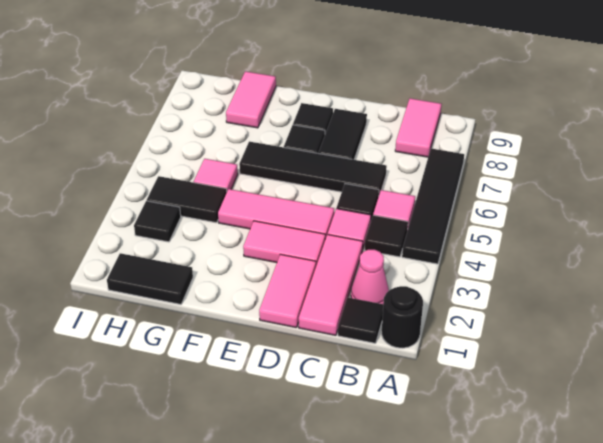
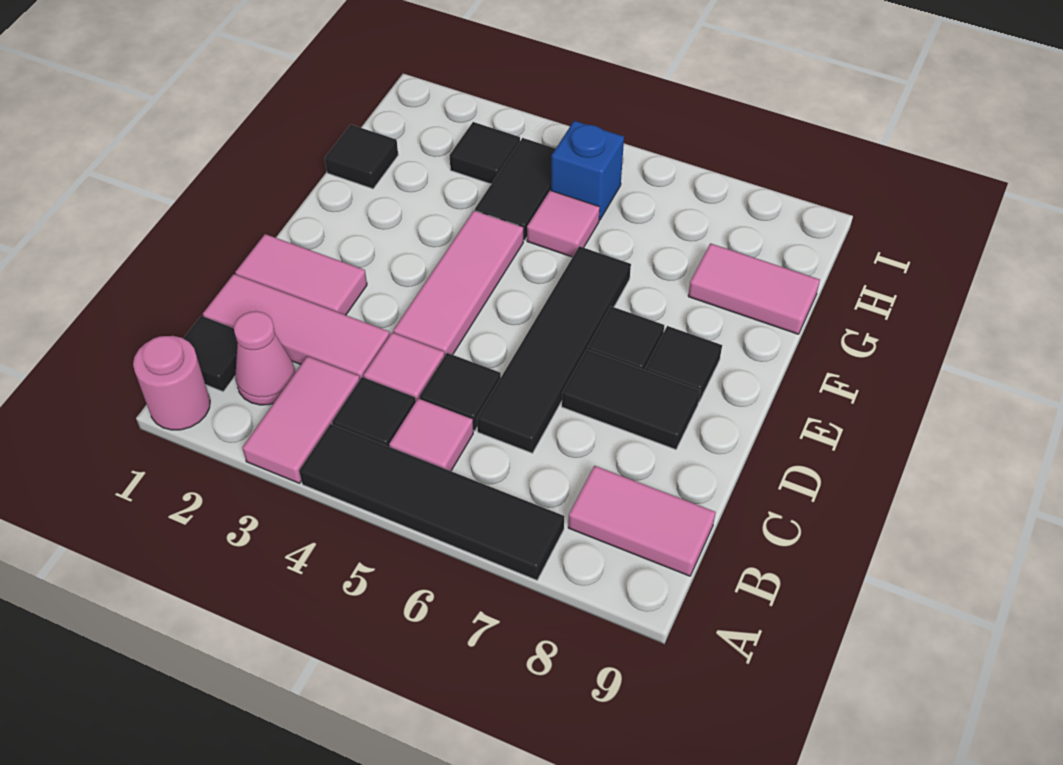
black round brick A1 level 1 -> pink round brick A1 level 1
pink tile D3:E3 level 1 -> pink tile A3:B3 level 1
black tile G1:H1 level 1 -> black tile G1 level 1
none -> blue brick H5 level 1

